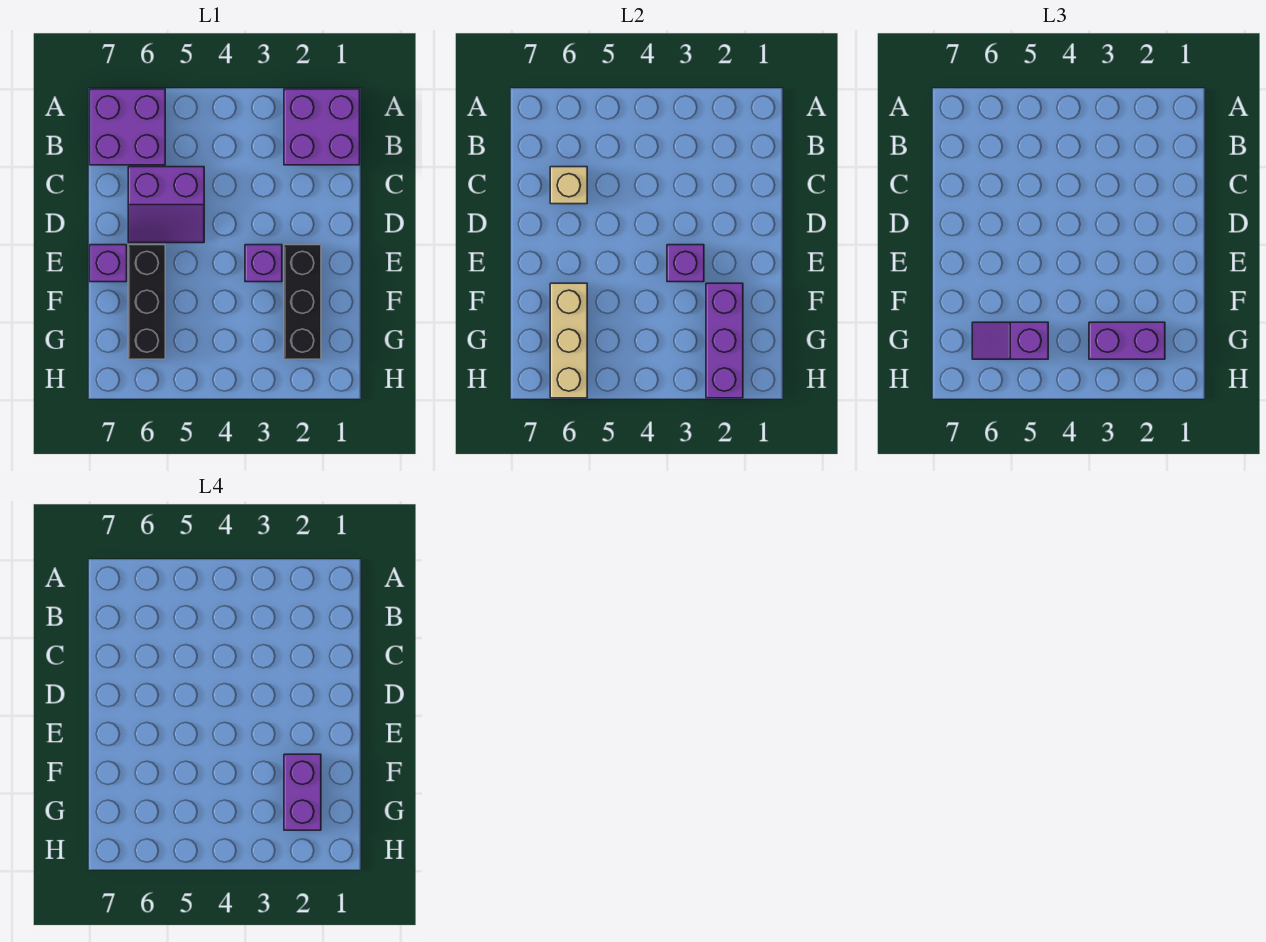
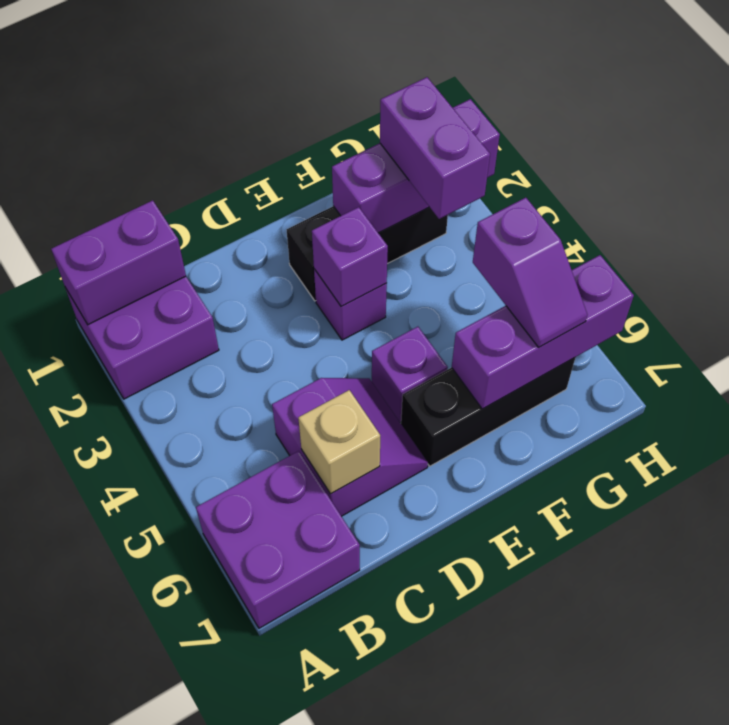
purple brick E7 level 1 -> purple brick E5 level 1
purple brick F2:G2 level 4 -> purple brick A1:B1 level 2
tan brick F6:H6 level 2 -> purple brick F6:H6 level 2

